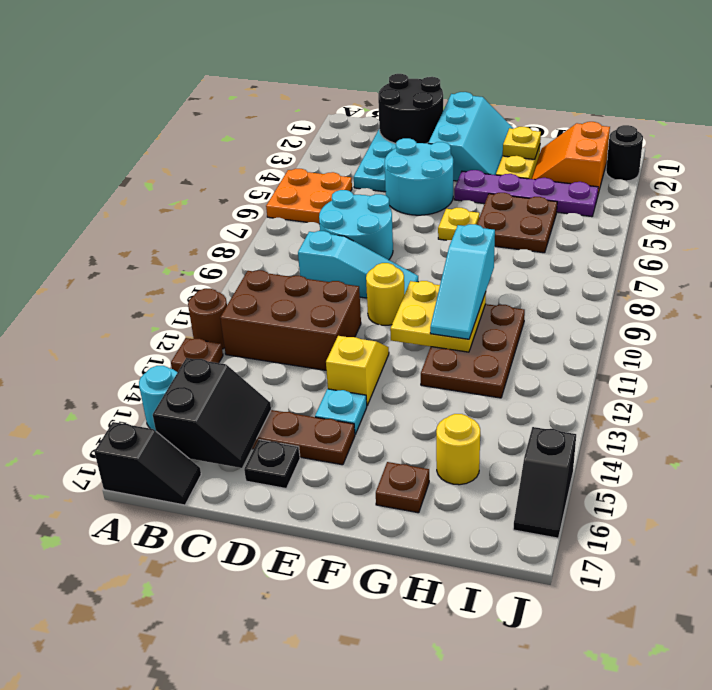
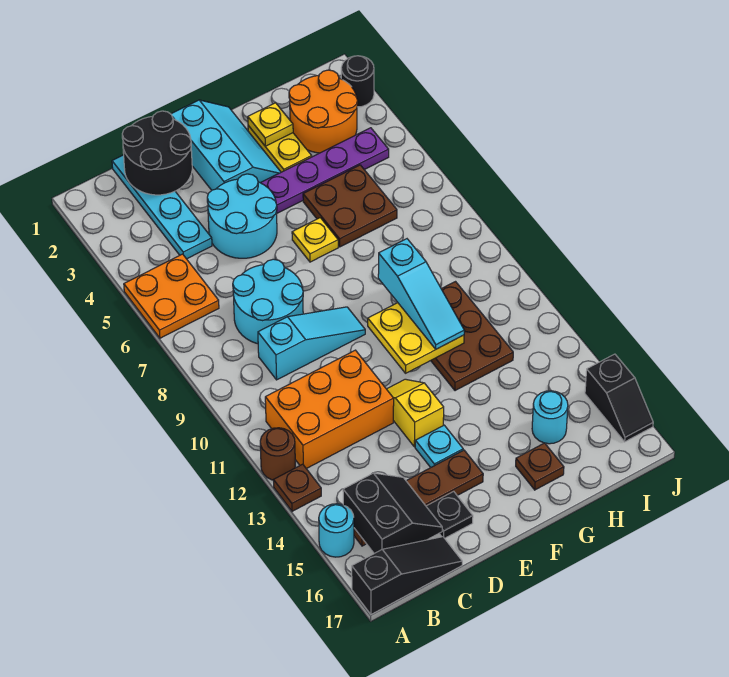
black slope A17:B17 level 1 top A -> black slope A17:C17 level 1 top A
brown brick B11:D12 level 1 -> orange brick B11:D12 level 1
yellow round brick E10 level 1 -> none
orange slope H2:I3 level 1 top I -> orange round brick H2:I3 level 1
yellow round brick H15 level 1 -> cyan round brick H15 level 1

